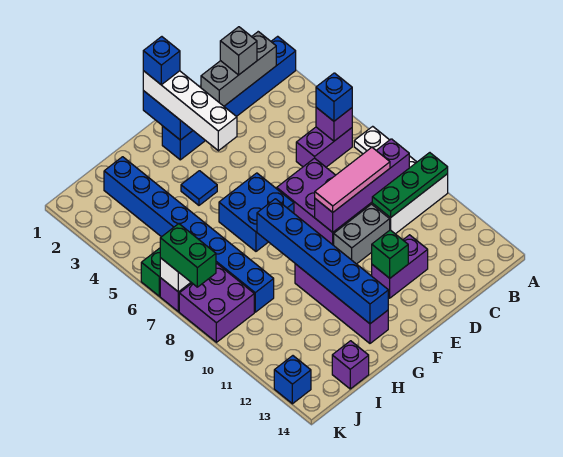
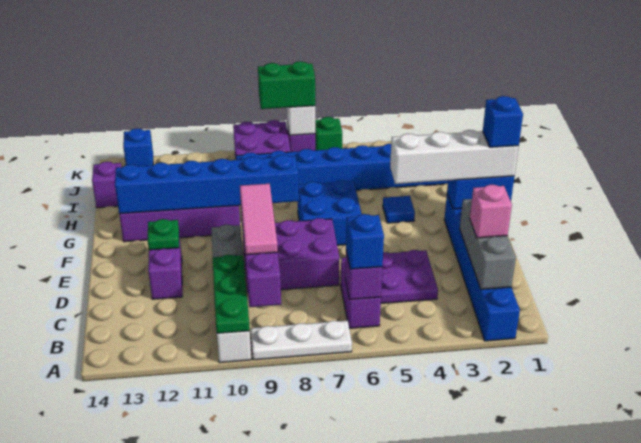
grey brick C2 level 3 -> pink brick C2 level 3
none -> purple plate C4:D5 level 1
green brick E12 level 2 -> green plate E12 level 2

